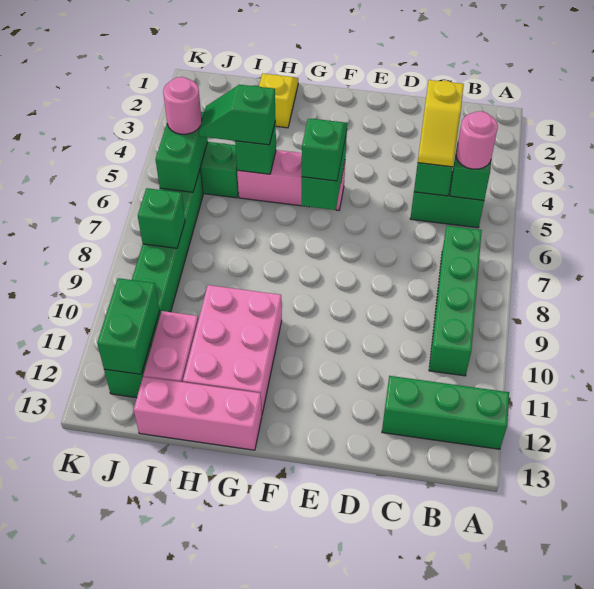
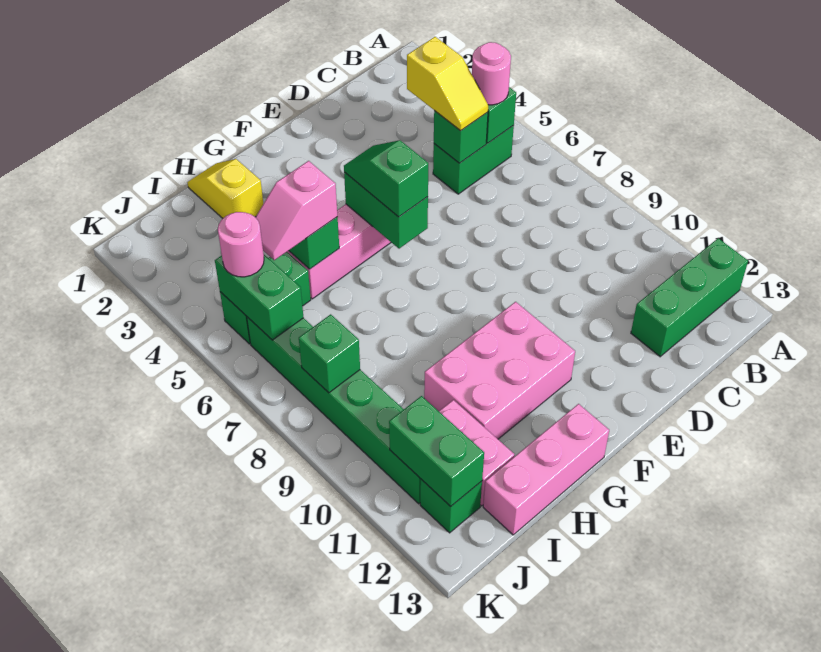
green brick B7:B10 level 1 -> none
pink brick G10:H12 level 1 -> pink brick F10:H11 level 1
green slope H5:I5 level 3 top H -> pink slope H5:I5 level 3 top H

